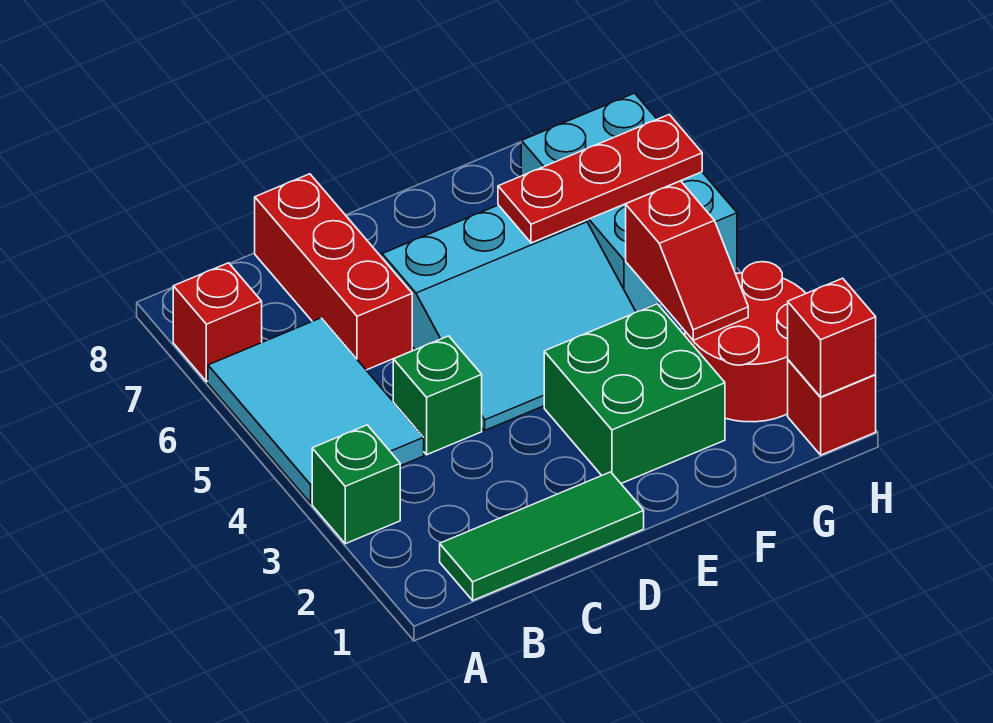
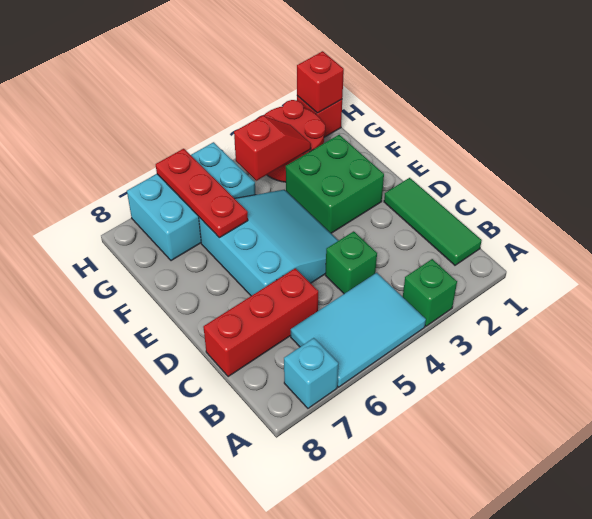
red brick A7 level 1 -> cyan brick A7 level 1

